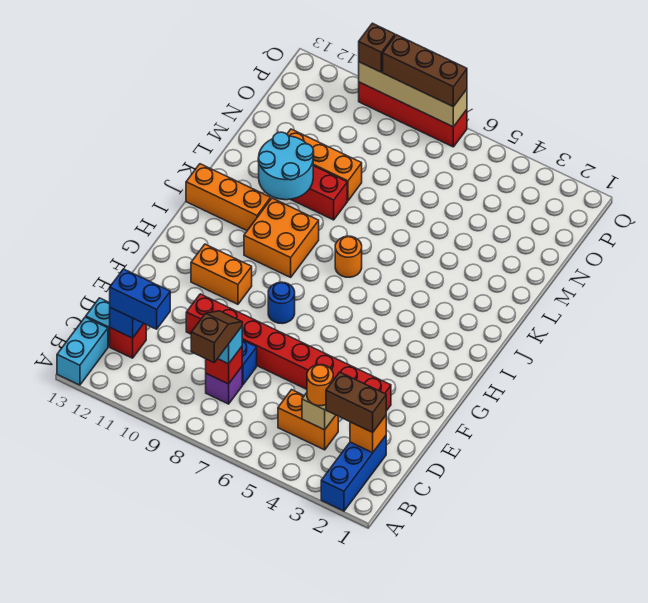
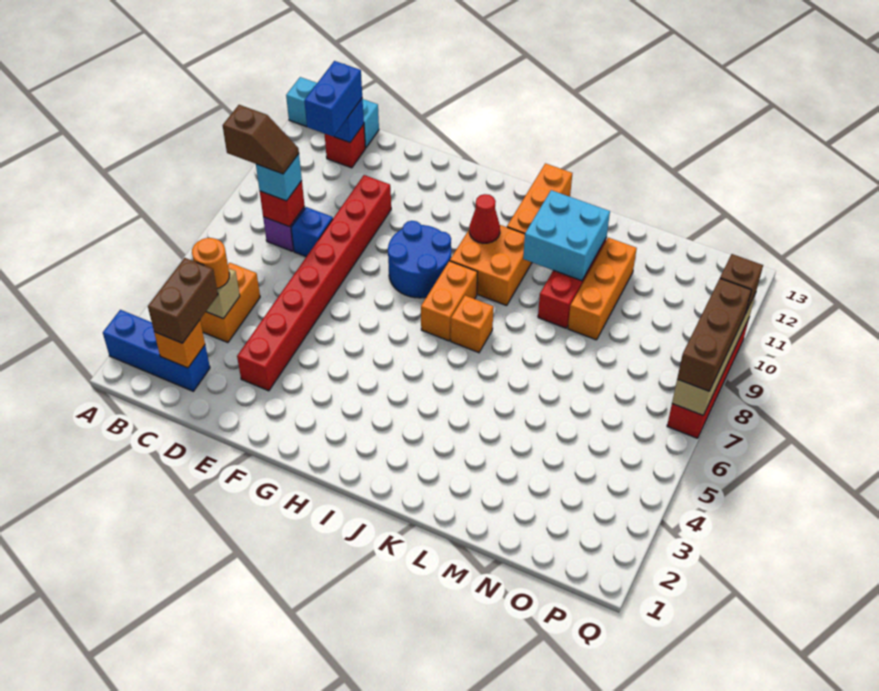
blue round brick G8 level 1 -> blue round brick G8:H9 level 1
orange brick G10:G11 level 1 -> orange brick I7:I8 level 1
none -> red cone I10 level 2
orange round brick J7 level 1 -> orange brick J7 level 1
cyan round brick K10:L11 level 2 -> cyan brick K10:L11 level 2

